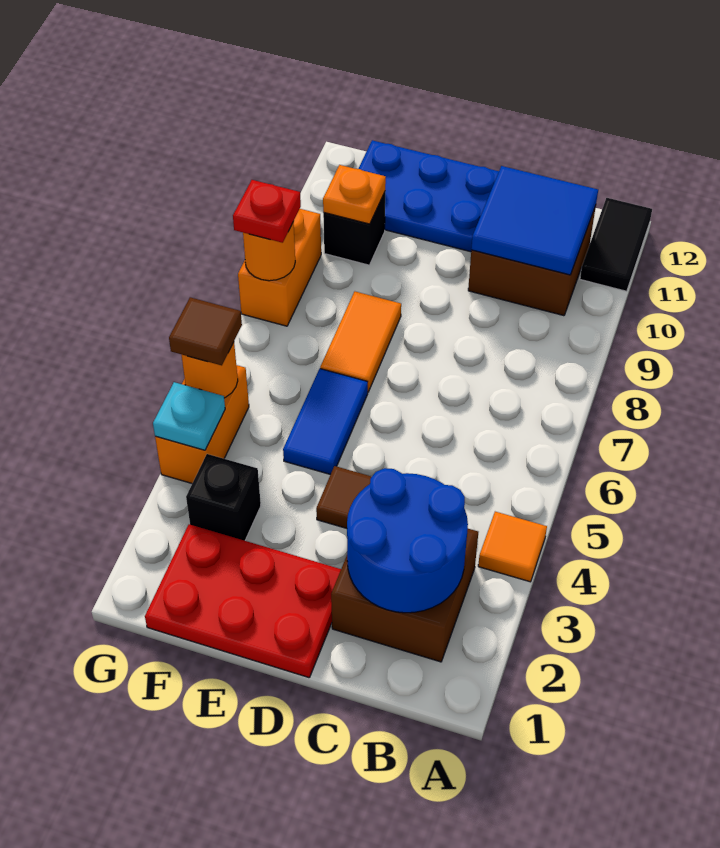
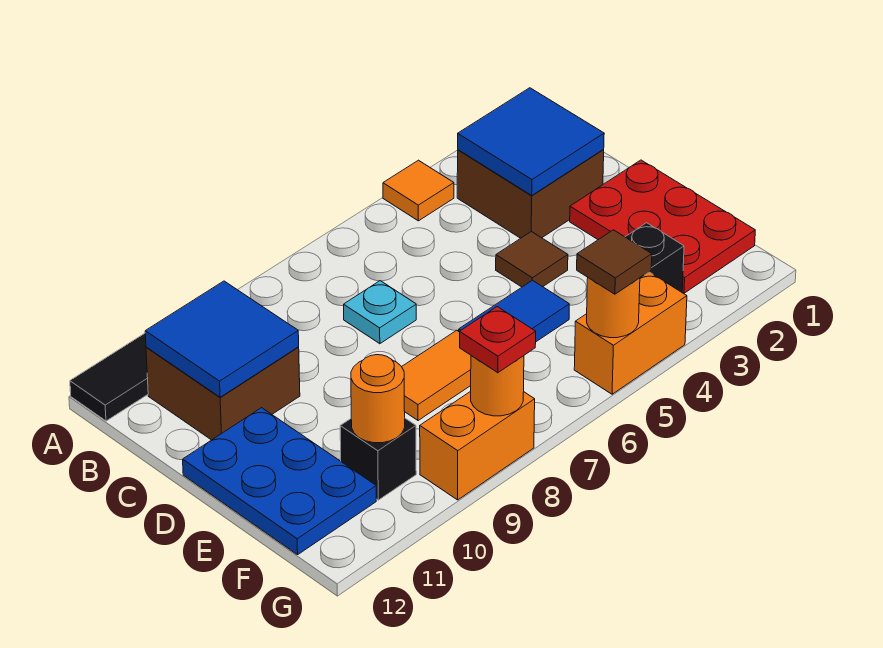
blue round brick B2:C3 level 2 -> blue tile B2:C3 level 2
orange plate F10 level 2 -> orange round brick F10 level 2
cyan plate G4 level 2 -> cyan plate C7 level 1

